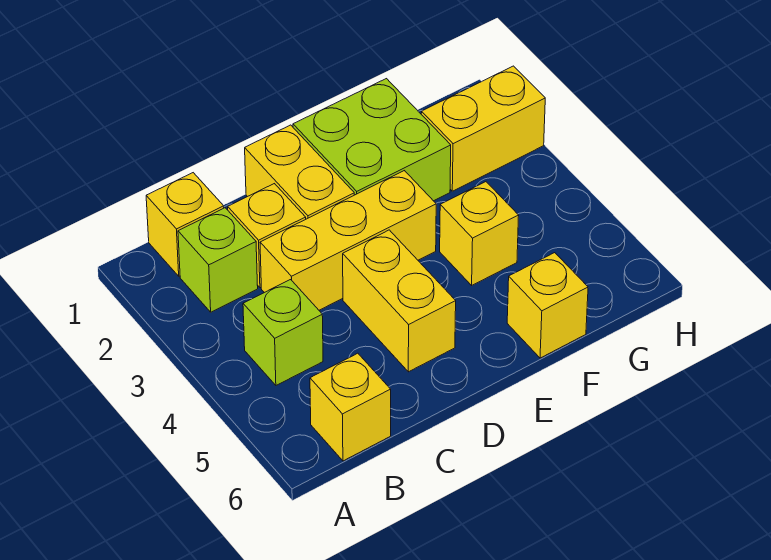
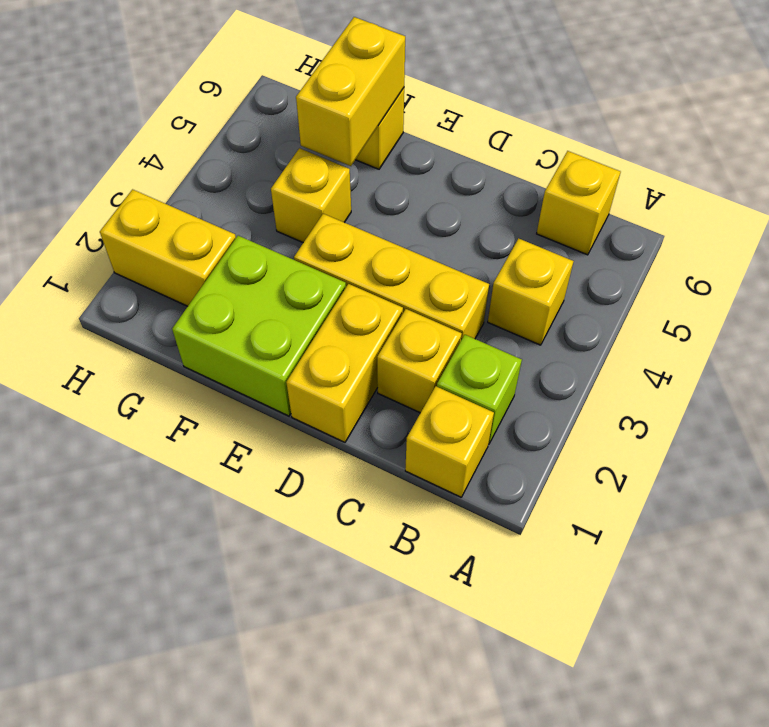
lime brick B4 level 1 -> yellow brick B4 level 1
yellow brick D4:D5 level 1 -> yellow brick F5:F6 level 2

